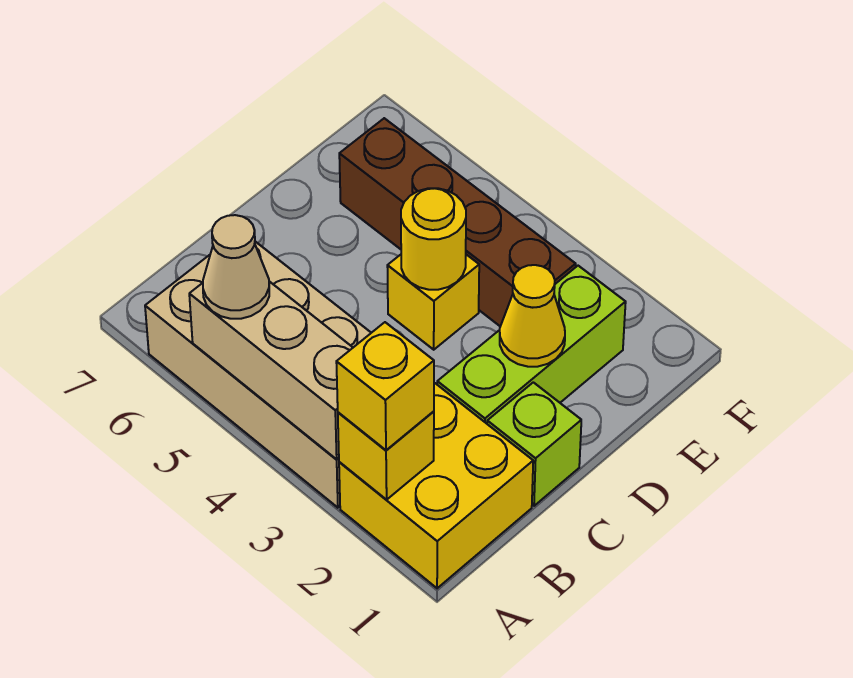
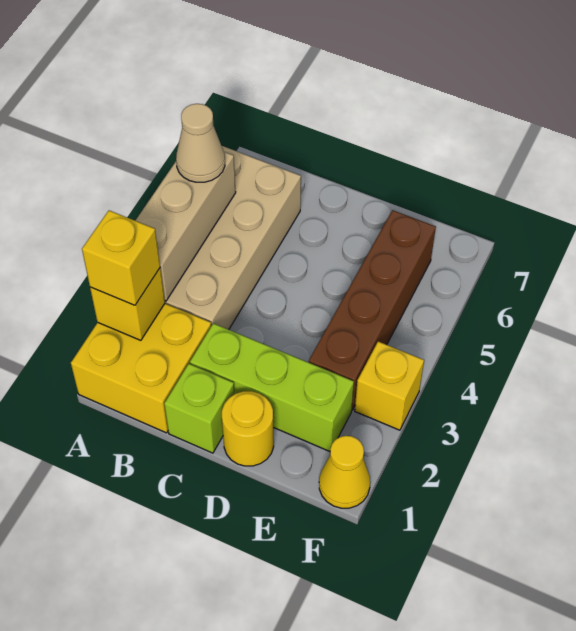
yellow cone D2 level 2 -> yellow cone F1 level 1
yellow brick D4 level 1 -> yellow brick F3 level 1
yellow round brick D4 level 2 -> yellow round brick D1 level 1

